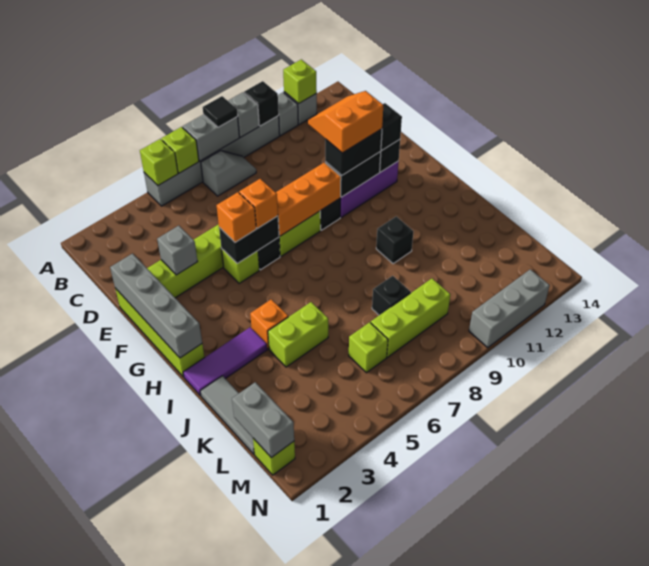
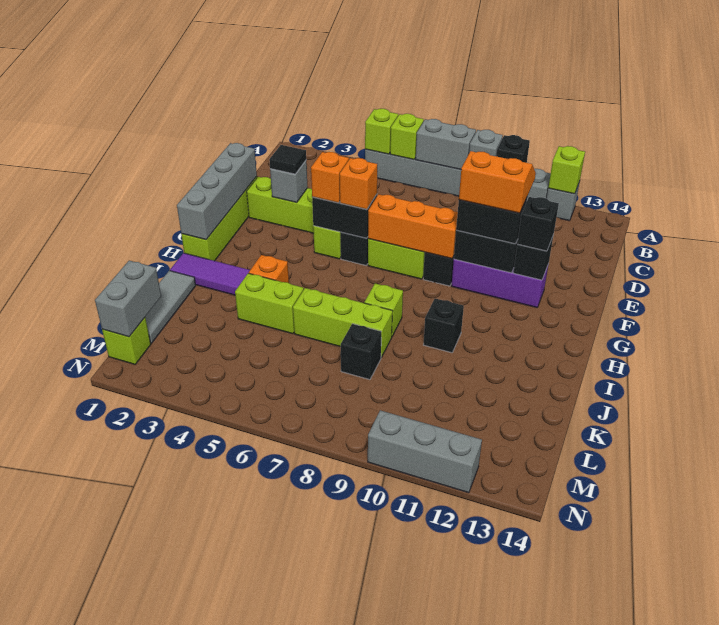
black tile A8 level 3 -> black tile E3 level 3
grey slope B7:B8 level 1 top 7 -> none
lime brick L6 level 1 -> lime brick I8 level 1
lime brick L7:L9 level 1 -> lime brick J6:J8 level 1

